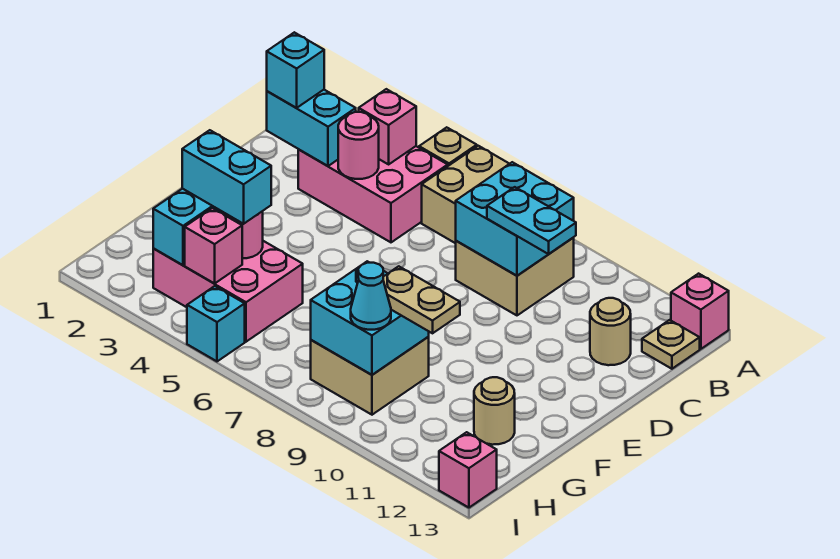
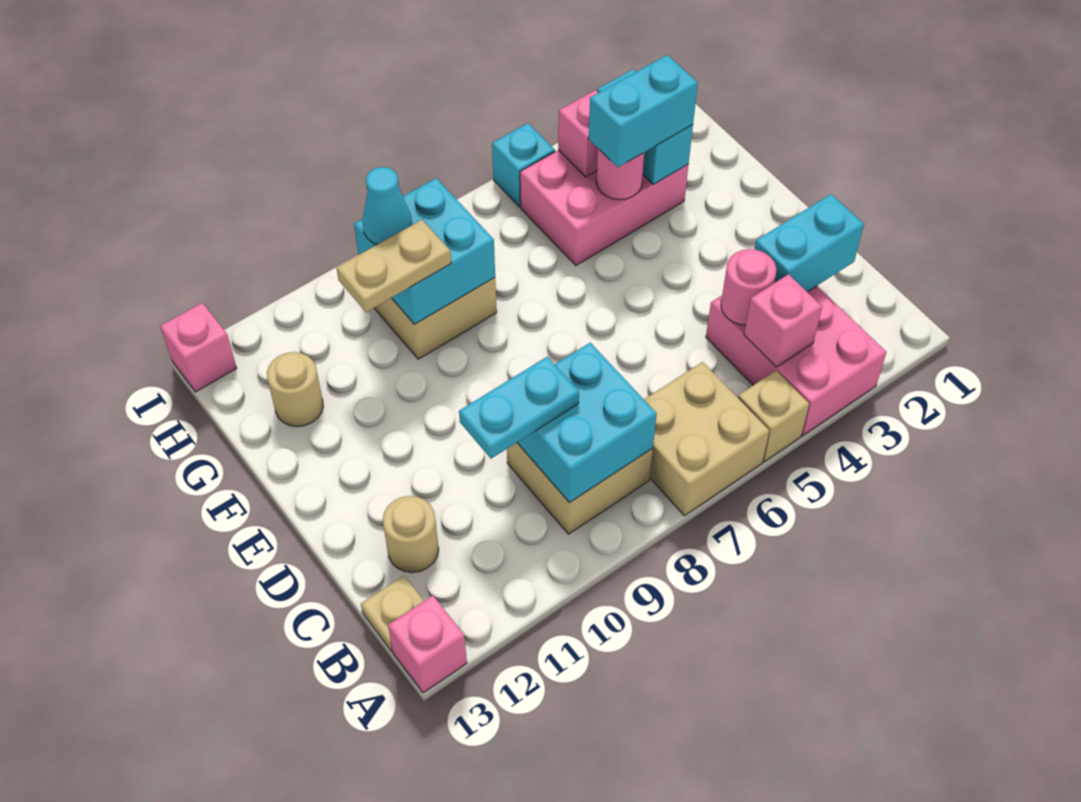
pink brick B3:C5 level 1 -> pink brick A3:C4 level 1
cyan brick C2 level 3 -> none

